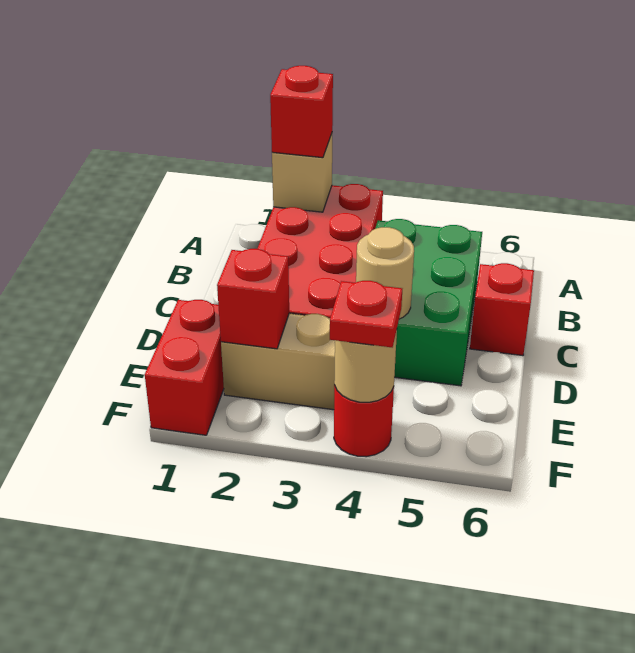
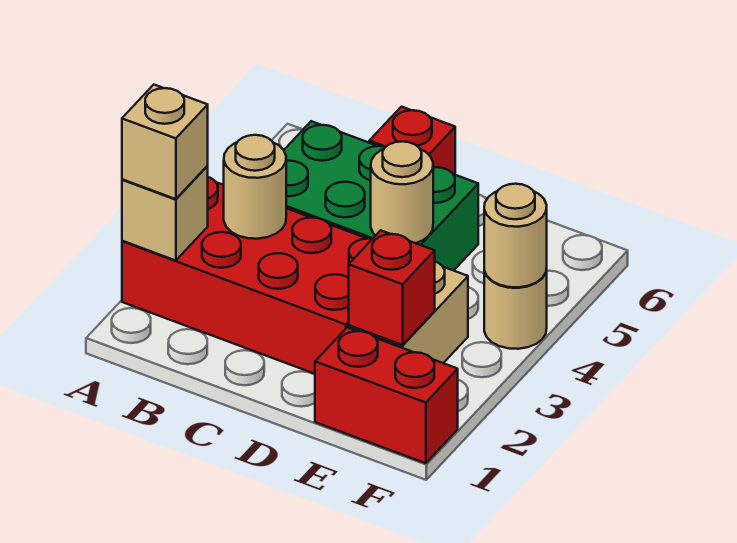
red brick A2 level 3 -> tan brick A2 level 3
none -> tan round brick B3 level 2
red round brick F4 level 1 -> tan round brick F4 level 1
red plate F4 level 3 -> none

